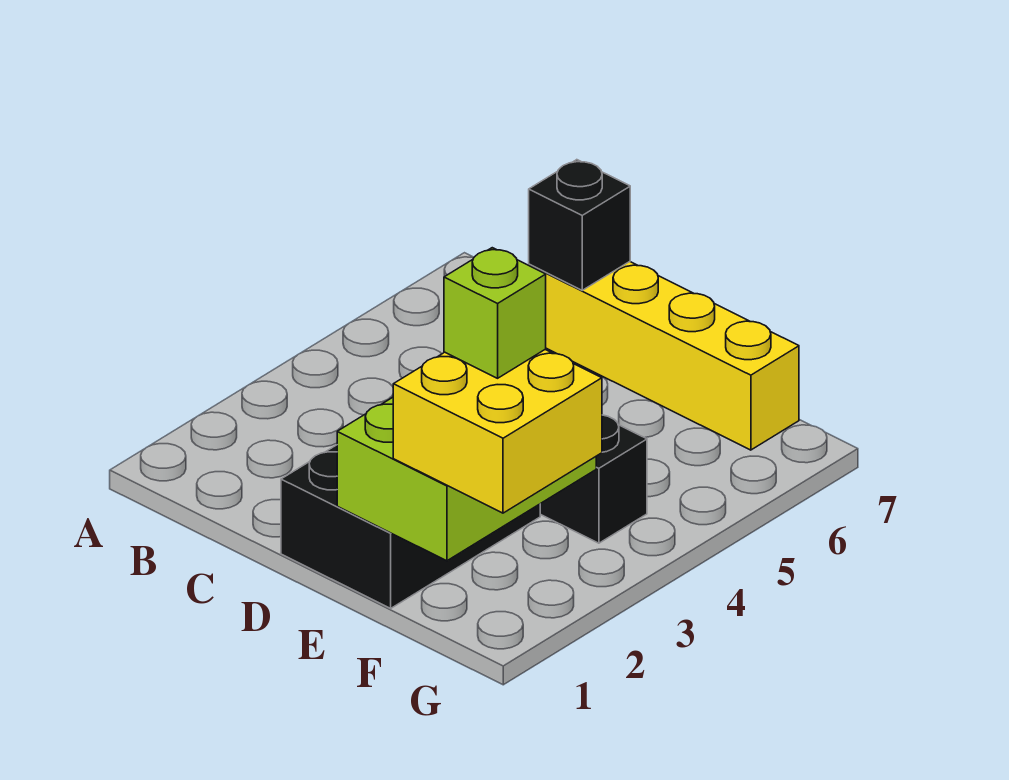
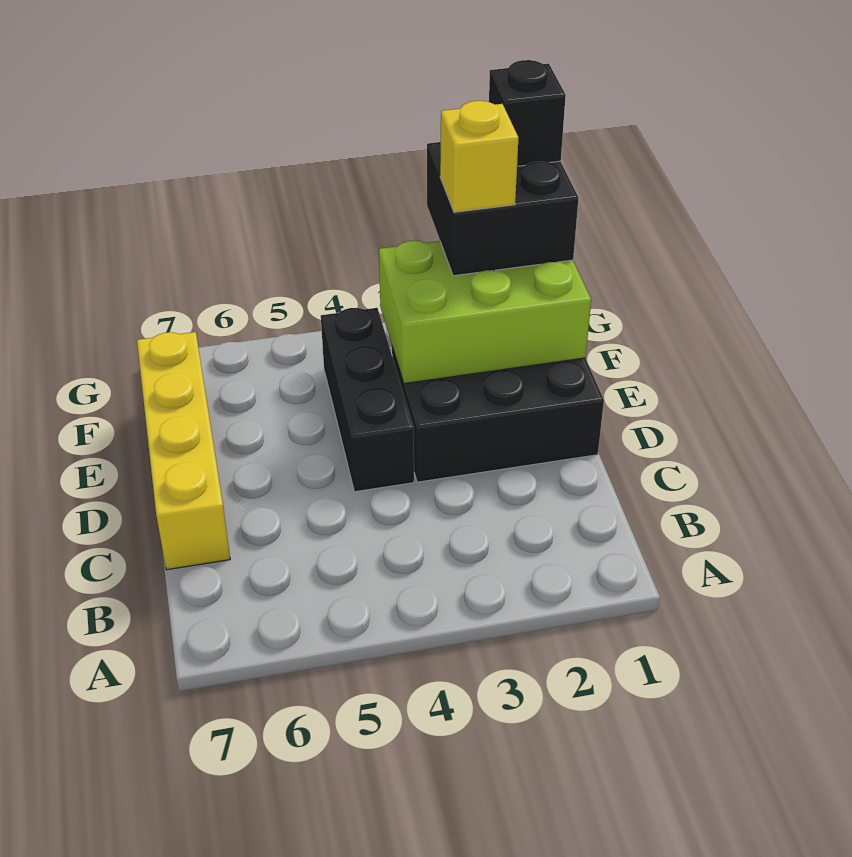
black brick C7 level 2 -> black brick G1 level 4
yellow brick F1:G2 level 3 -> black brick F1:G2 level 3
lime brick F2 level 4 -> yellow brick F2 level 4

